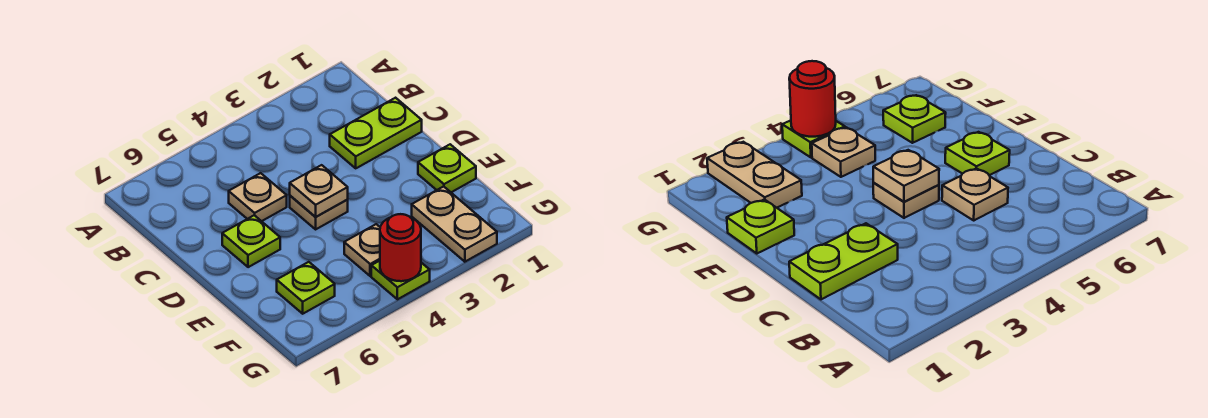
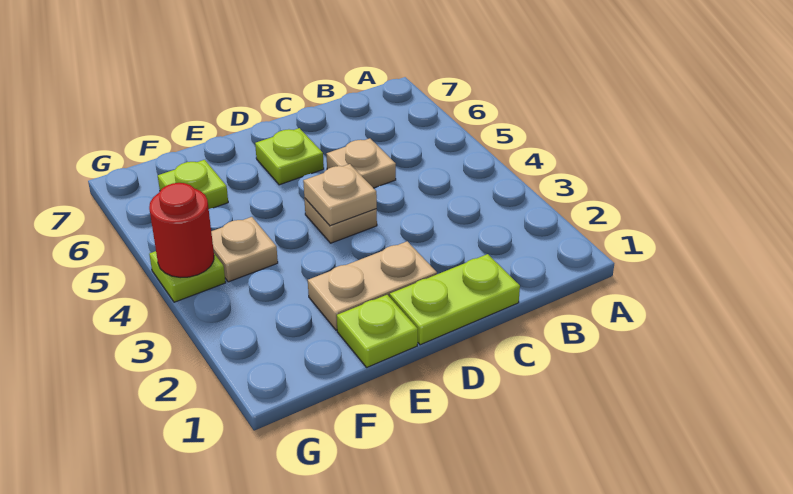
lime plate C1:C2 level 1 -> lime plate C1:D1 level 1
tan plate F2:G2 level 1 -> tan plate D2:E2 level 1

